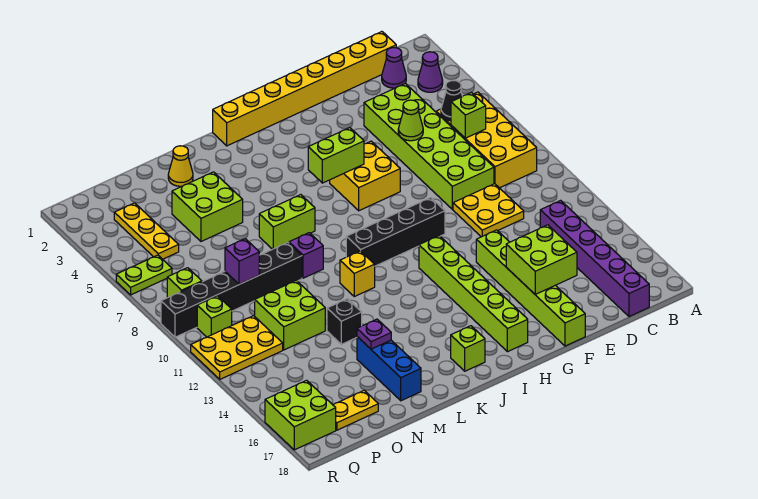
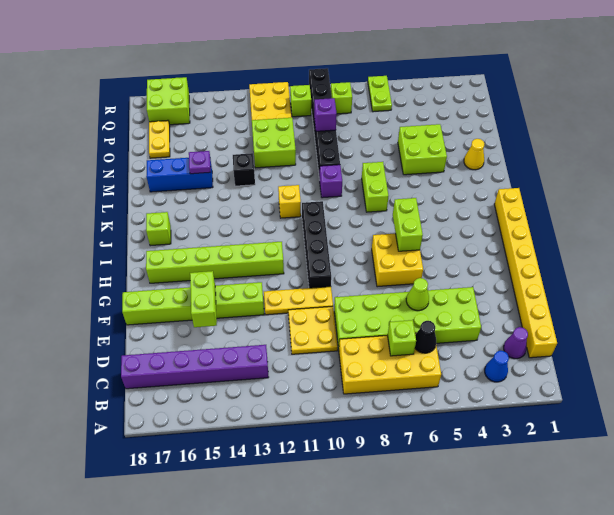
purple cone B3 level 1 -> blue cone B3 level 1
lime brick E15:F16 level 2 -> lime brick E15:F15 level 2
yellow plate P3:P5 level 1 -> yellow plate F10:F12 level 1

